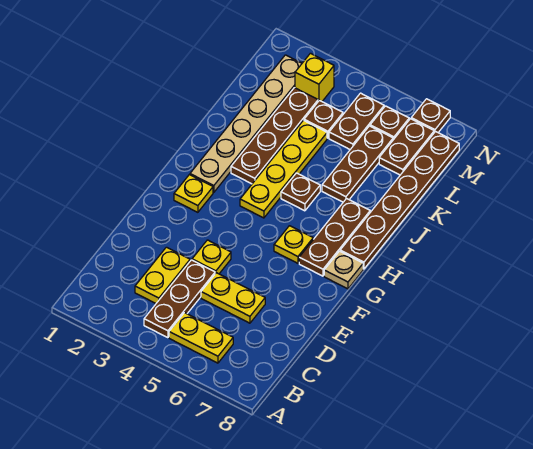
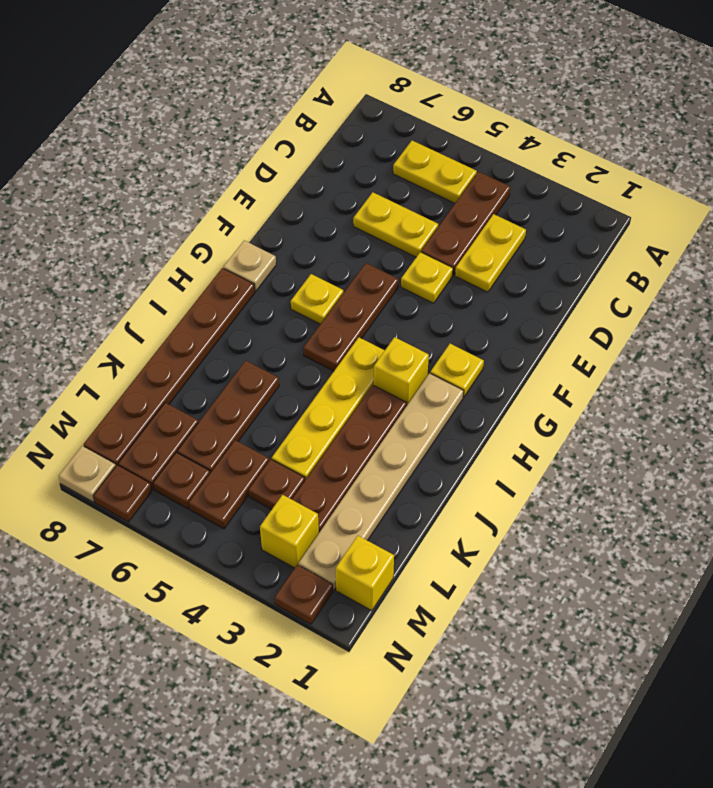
brown plate G7:I7 level 1 -> brown plate F5:H5 level 1
none -> yellow brick H3 level 1
brown plate I5 level 1 -> brown plate N2 level 1
none -> yellow brick M1 level 1
none -> tan plate N8 level 1

